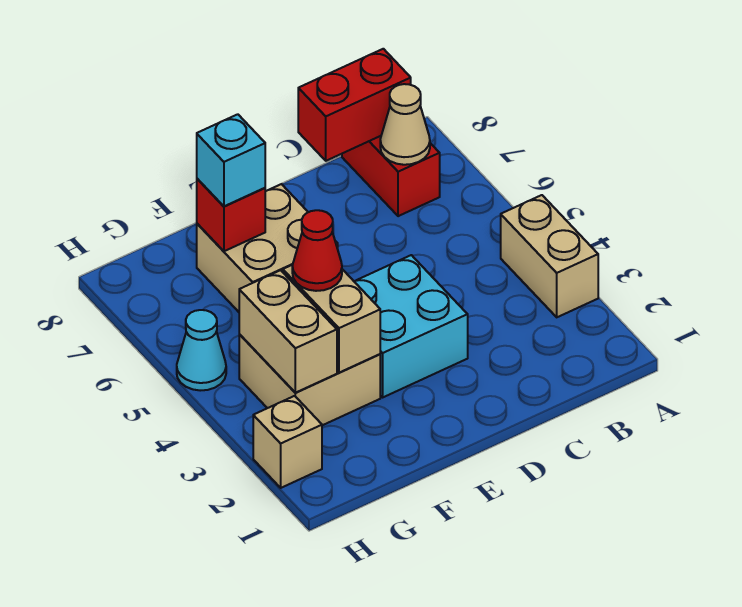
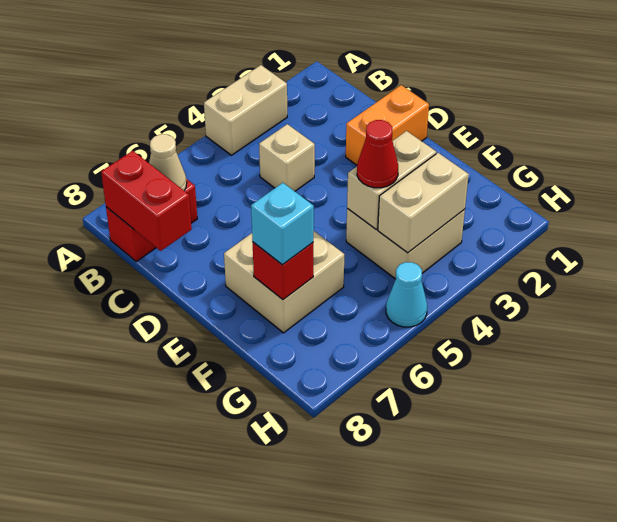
none -> orange brick D1:D2 level 1
cyan brick D3:E4 level 1 -> none
tan brick H2 level 1 -> tan brick C4 level 1

